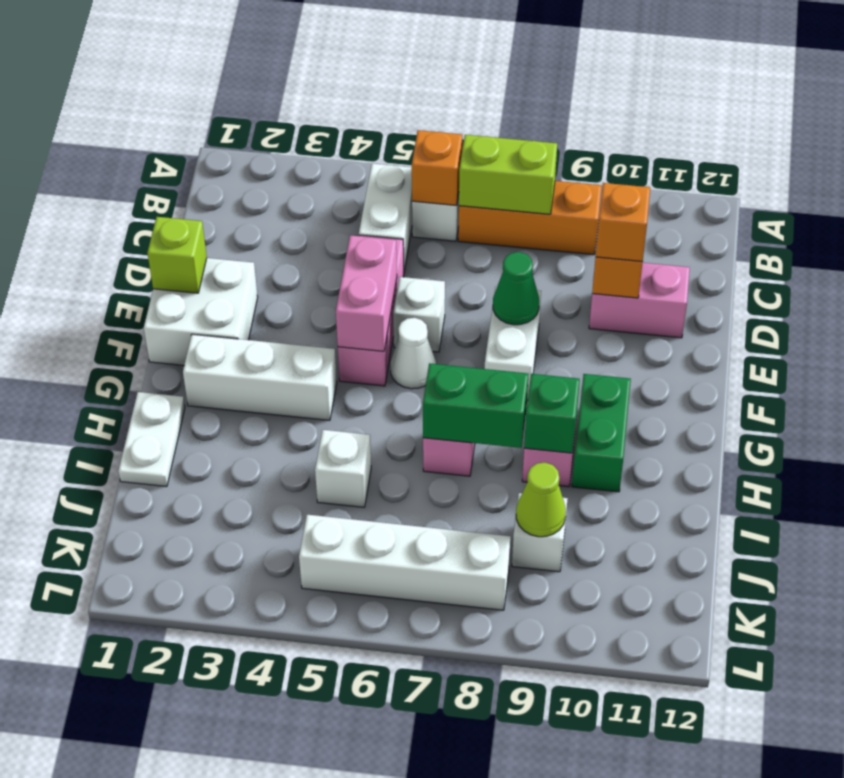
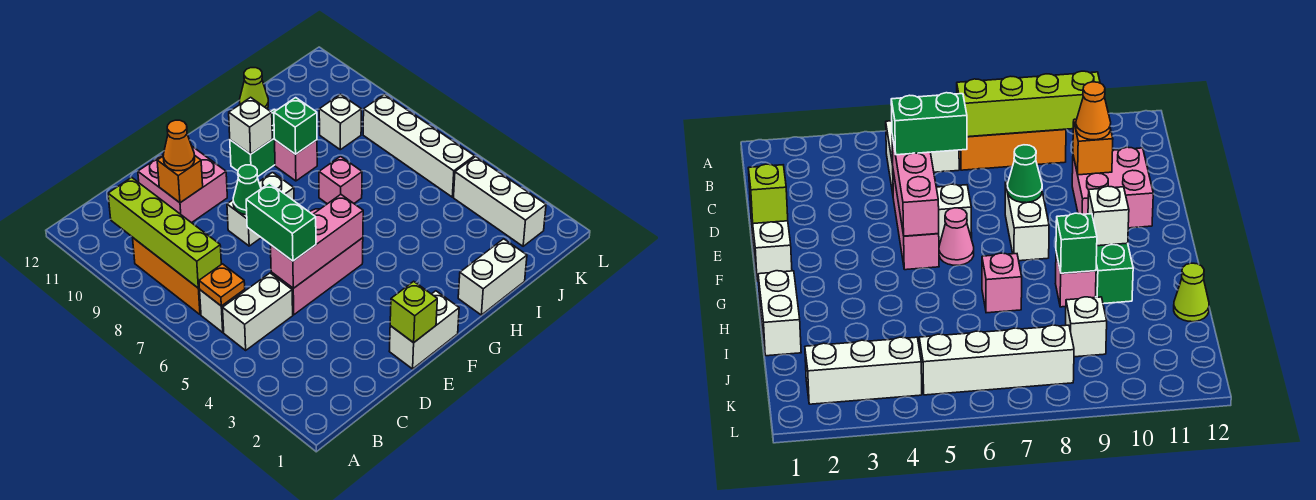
orange brick B6 level 2 -> orange plate B6 level 2
lime brick B7:B8 level 2 -> lime brick B7:B10 level 2
pink brick D10:D11 level 1 -> pink brick D10:E11 level 1
orange brick D10 level 3 -> orange cone D10 level 3
white brick E1:F2 level 1 -> white brick E1:F1 level 1
pink brick E5:F5 level 2 -> pink brick D5:F5 level 2
white cone F6 level 1 -> pink cone F6 level 1
white brick G2:G4 level 1 -> white brick K2:K4 level 1
white plate H1:I1 level 1 -> white brick H1:I1 level 1
green brick H7:H8 level 2 -> green brick D5:D6 level 3
white brick I5 level 1 -> white brick G10 level 2
lime cone J9 level 2 -> lime cone I12 level 1

